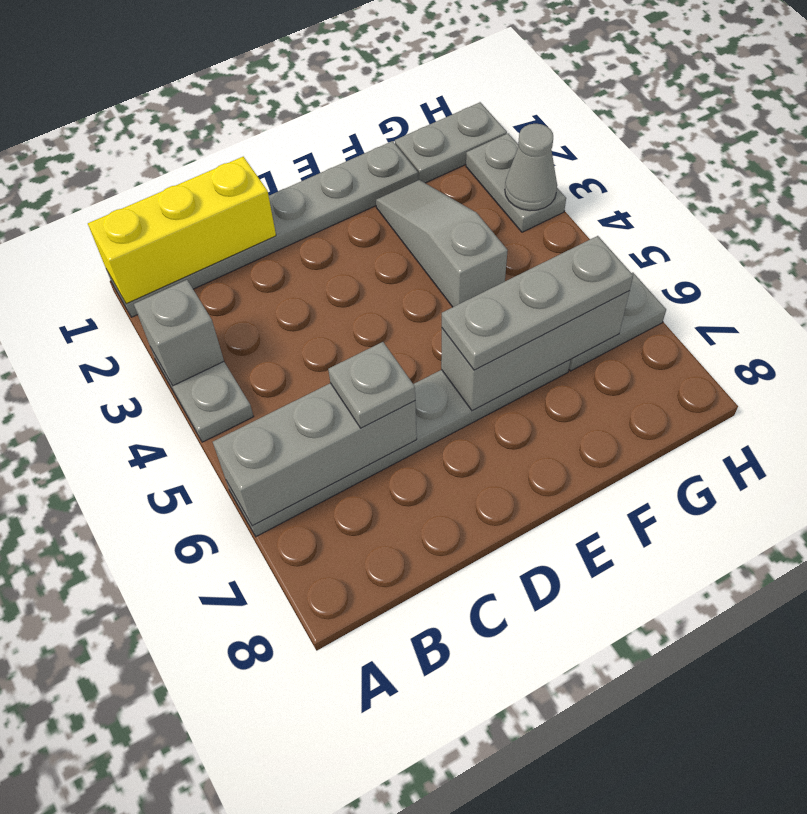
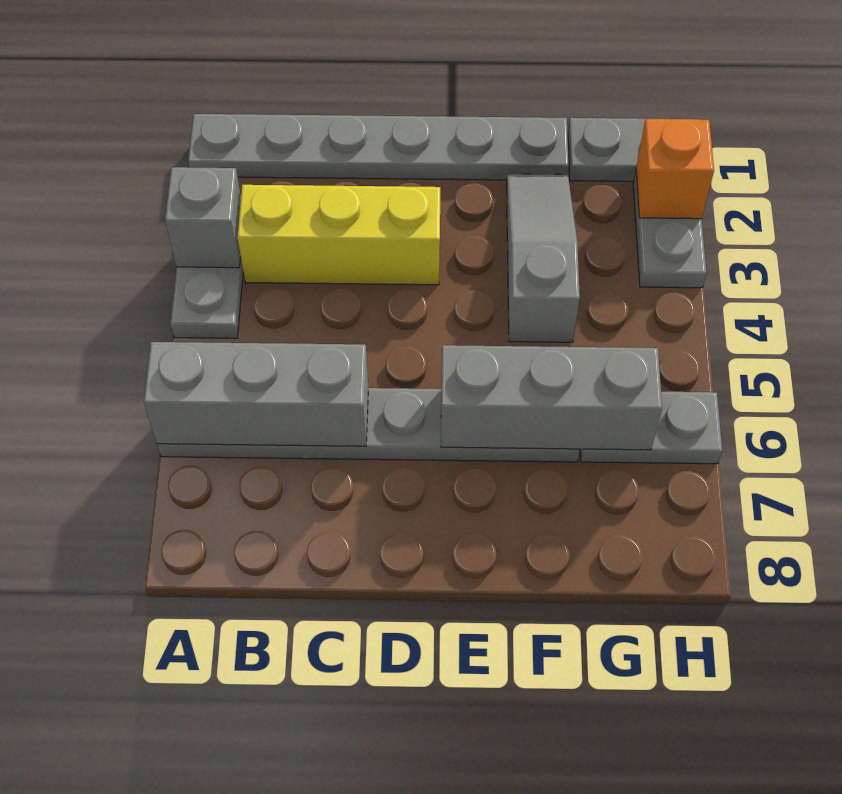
yellow brick A1:C1 level 2 -> yellow brick B3:D3 level 1
grey plate C6 level 3 -> none
grey plate E6:G6 level 3 -> none
none -> orange brick H2 level 2
grey cone H3 level 2 -> none

